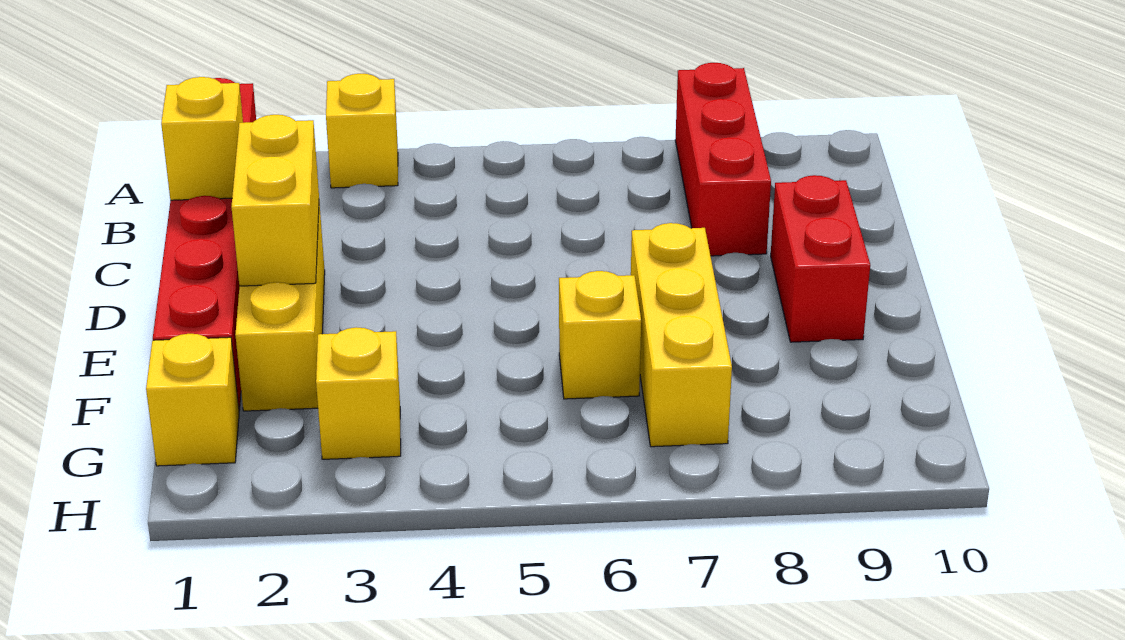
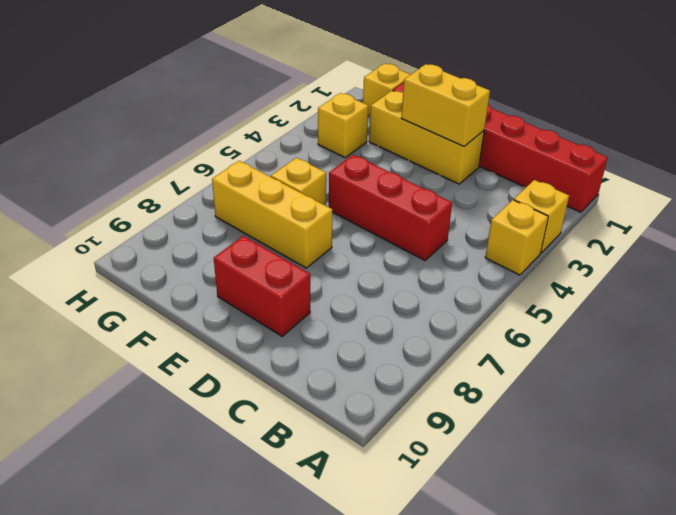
red brick A8:C8 level 1 -> red brick C5:E5 level 1
yellow brick C1 level 2 -> yellow brick A4 level 1

